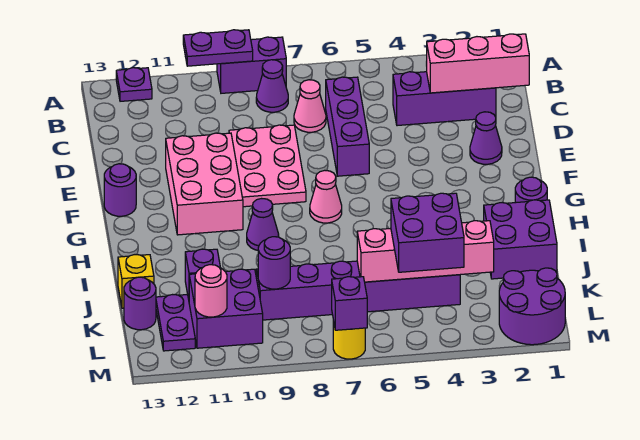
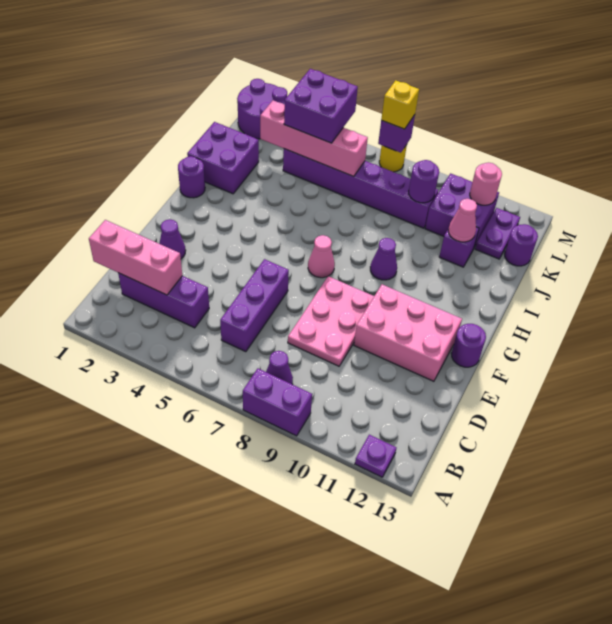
purple plate A9:A10 level 2 -> none
pink cone C7 level 1 -> pink cone J11 level 2
pink brick E10:G11 level 1 -> pink brick E10:F12 level 1
yellow brick J13 level 1 -> yellow brick M7 level 3

